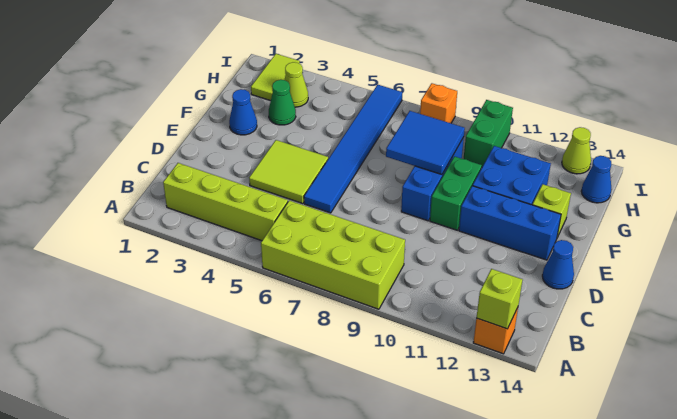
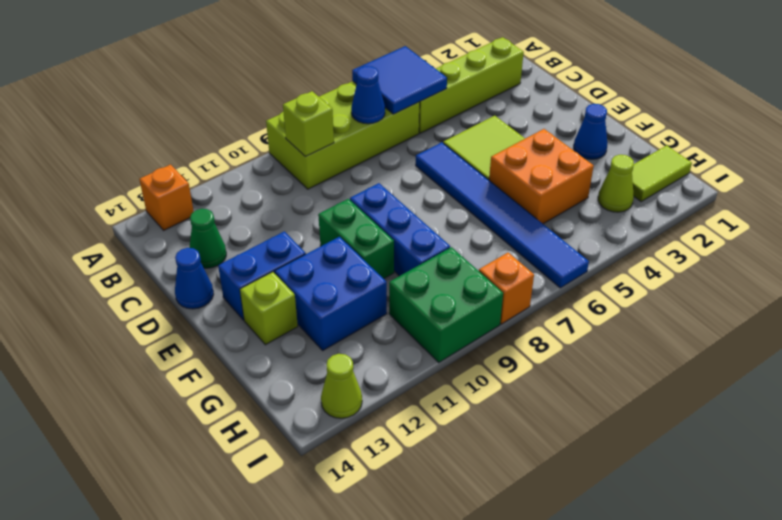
lime brick A13 level 2 -> lime brick B9 level 2
blue brick E11:E13 level 1 -> blue brick E12:E13 level 1
none -> orange brick F4:G5 level 1
blue tile F8:G9 level 2 -> blue tile A5:B6 level 2
green cone G3 level 1 -> green cone C13 level 1
lime tile H2:I2 level 1 -> lime tile H1:H2 level 1
green brick H10:I10 level 1 -> green brick H9:I10 level 1
blue cone H14 level 1 -> blue cone B7 level 2

